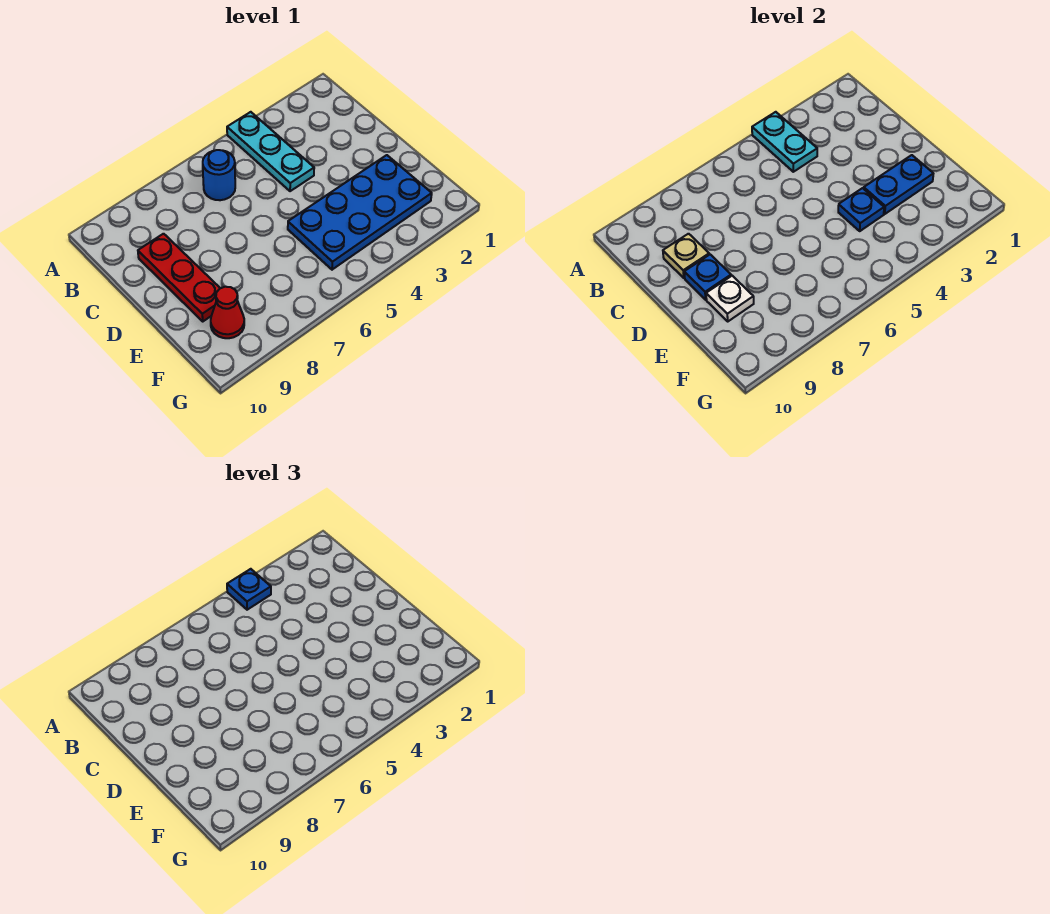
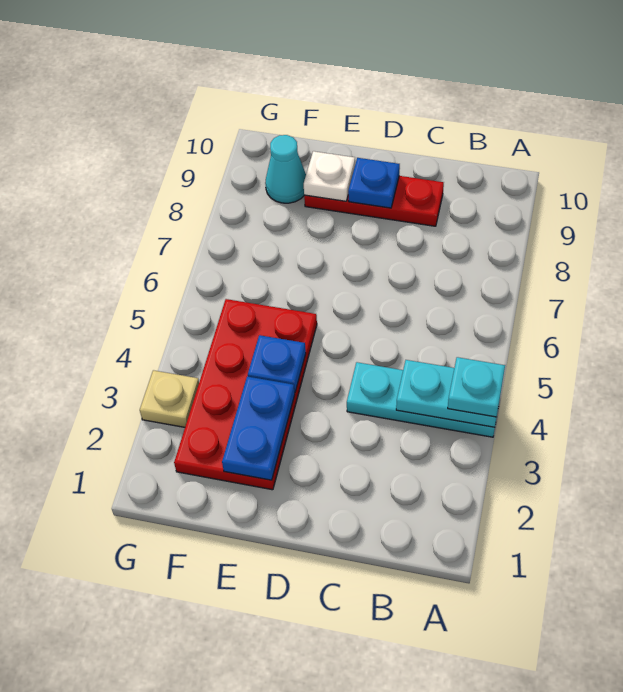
blue plate A4 level 3 -> cyan plate A4 level 3
blue round brick B6 level 1 -> none
tan plate C9 level 2 -> tan plate G3 level 1
blue plate E2:F5 level 1 -> red plate E2:F5 level 1
red cone F9 level 1 -> cyan cone F9 level 1

